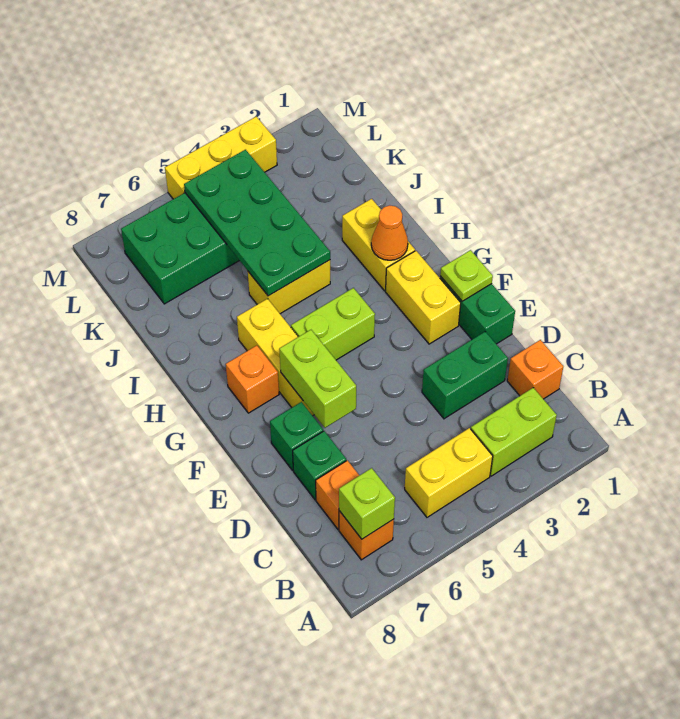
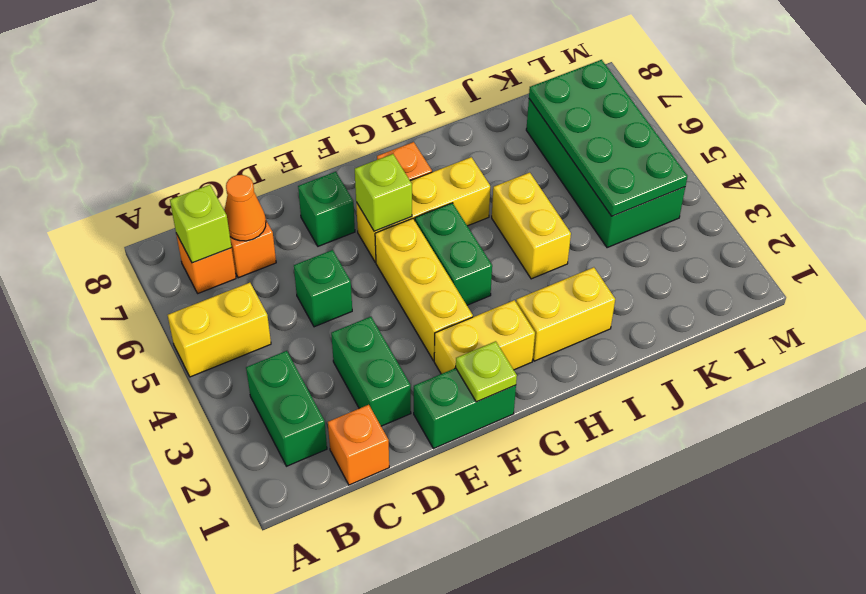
lime brick B2:B3 level 1 -> green brick B2:B3 level 1
yellow brick B4:B5 level 1 -> yellow brick A5:B5 level 1
green brick D7 level 1 -> green brick D5 level 1
lime brick E6:F6 level 2 -> lime brick F6 level 2
lime brick G4:G5 level 1 -> green brick G4:G5 level 1
orange cone H2 level 2 -> orange cone C7 level 2
green plate I4:L5 level 2 -> green plate K4:L7 level 2
yellow brick M3:M5 level 1 -> yellow brick F3:F5 level 1

